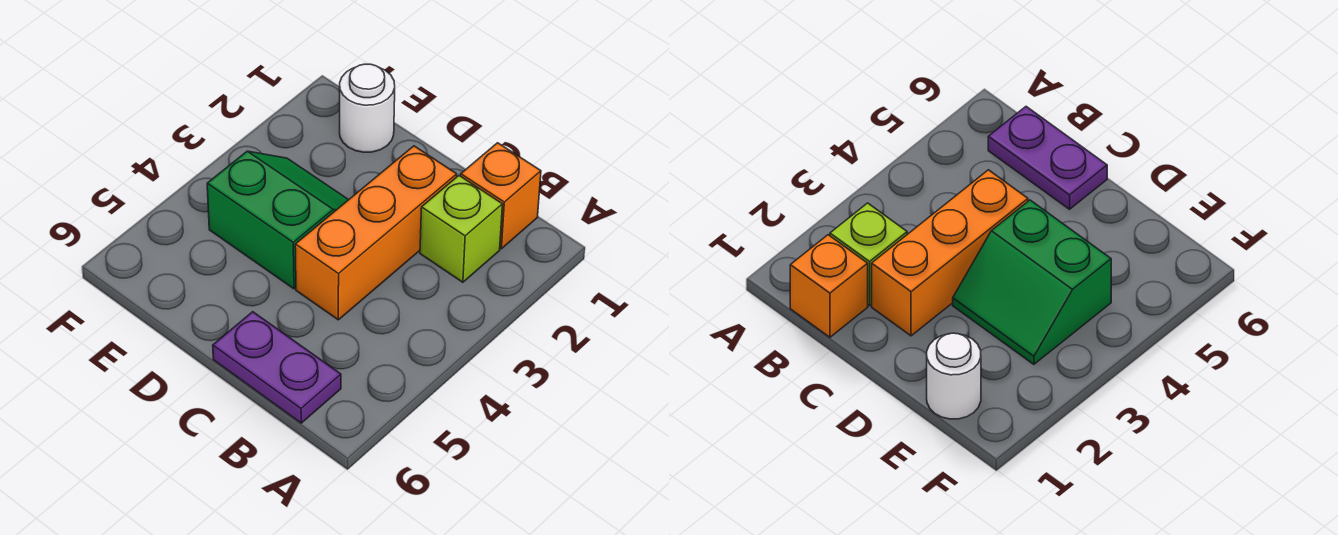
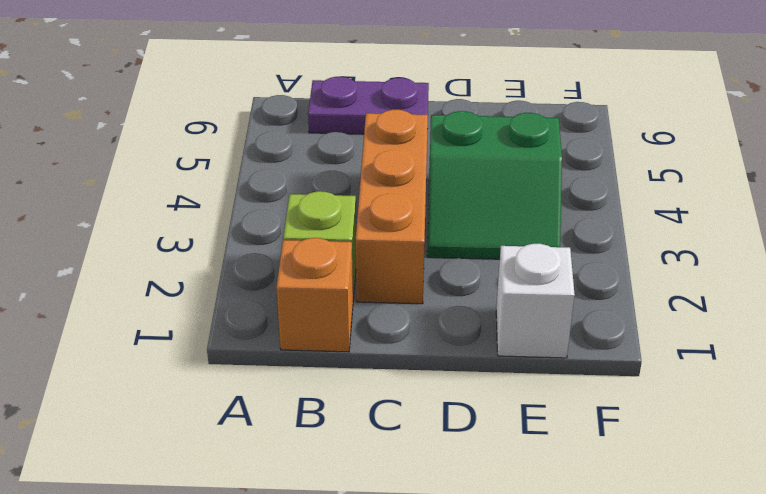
white round brick E1 level 1 -> white brick E1 level 1

